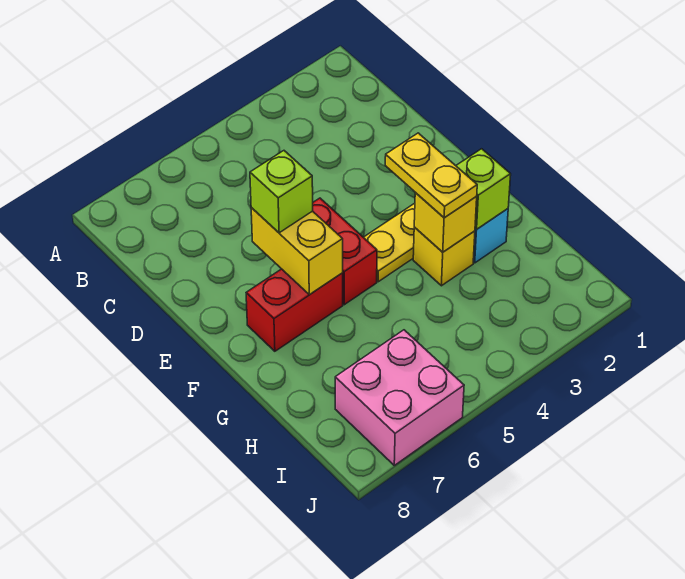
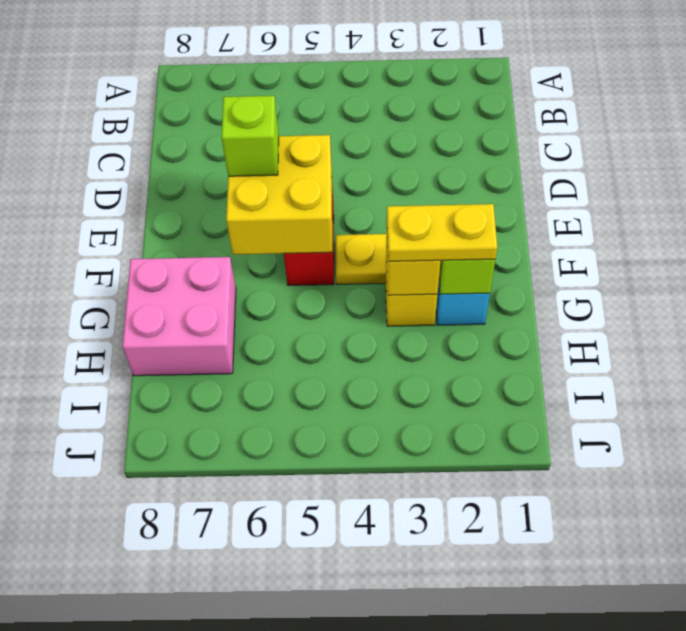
yellow brick E6:F6 level 2 -> yellow brick E5:F6 level 2
yellow plate F3:G3 level 3 -> yellow plate G2:G3 level 3
red brick F6:F7 level 1 -> none
pink brick I6:J7 level 1 -> pink brick G7:H8 level 1

